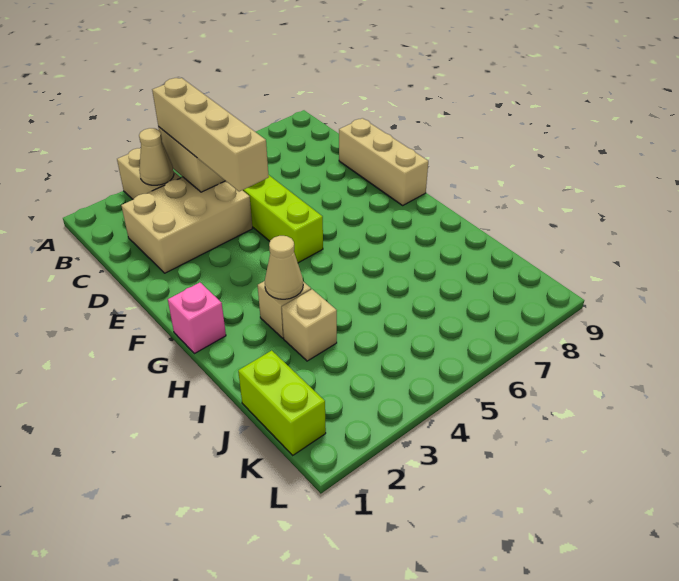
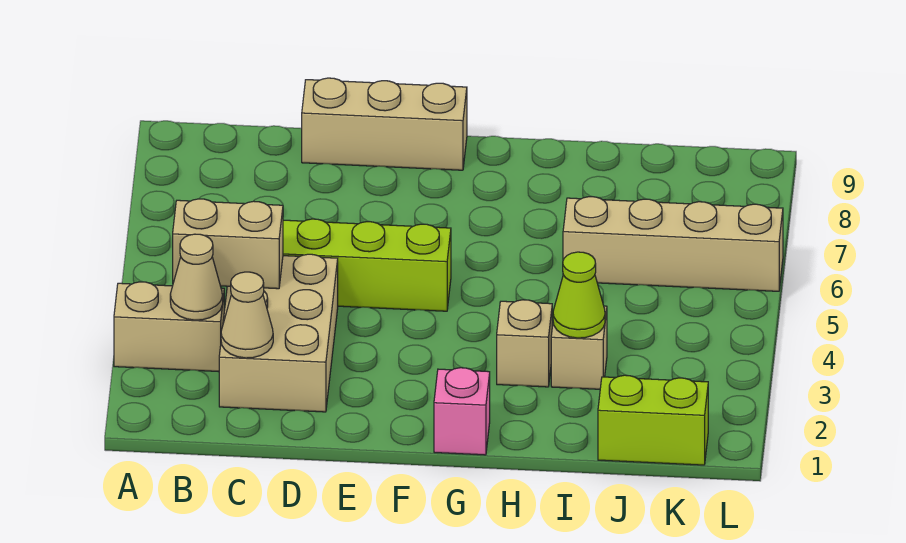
tan brick B4:E4 level 3 -> tan brick I6:L6 level 1
tan cone H3 level 2 -> tan cone C2 level 2
none -> lime cone I3 level 2

